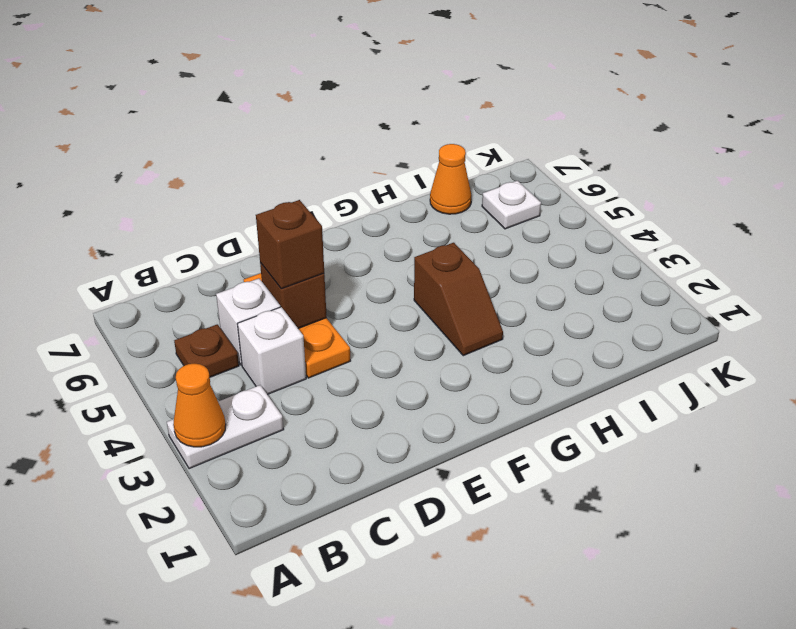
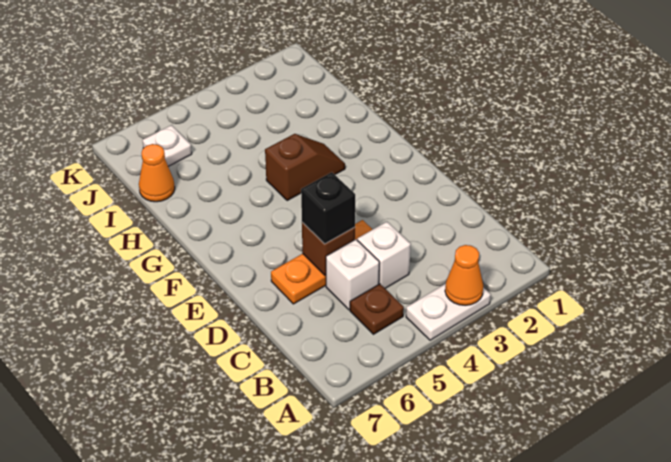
white plate A3:B3 level 1 -> white plate A3:A4 level 1
brown brick D5 level 3 -> black brick D5 level 3

